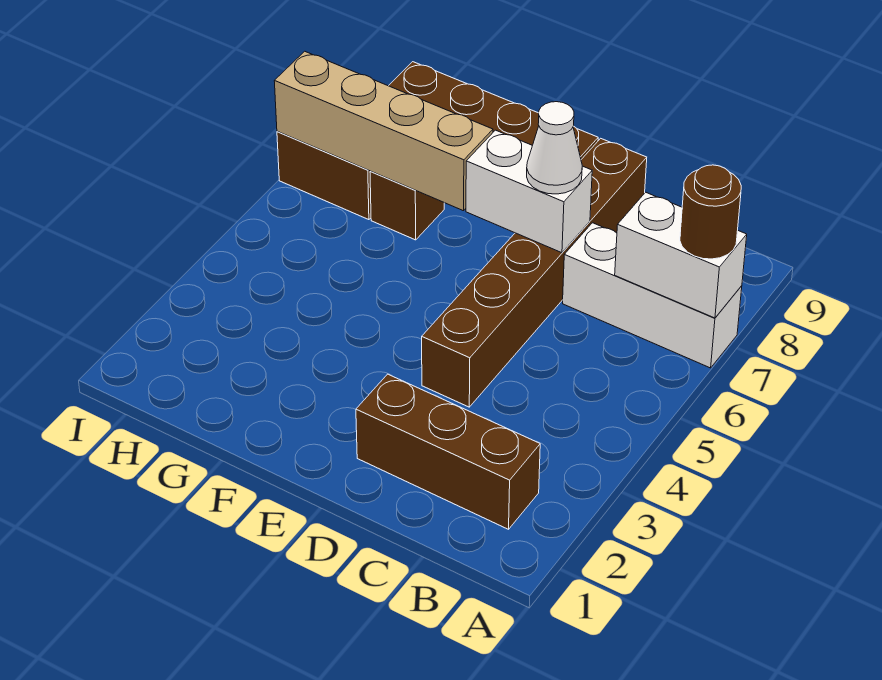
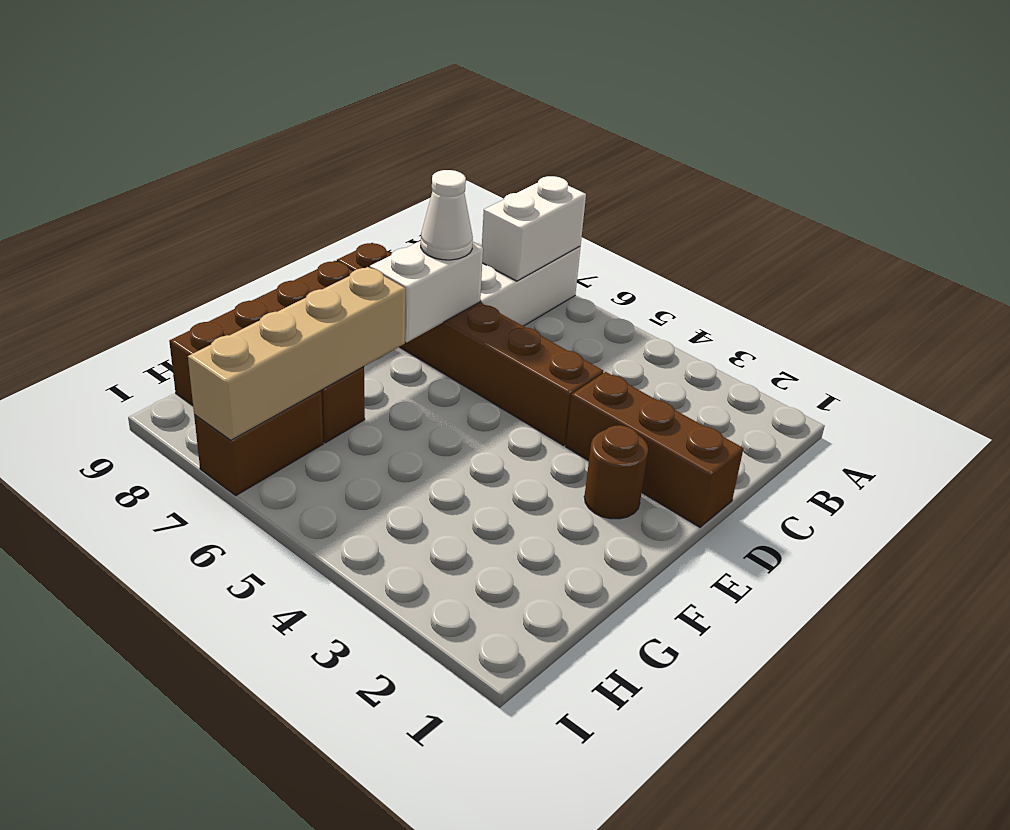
brown round brick A7 level 3 -> brown round brick E2 level 1
brown brick B2:D2 level 1 -> brown brick D1:D3 level 1

